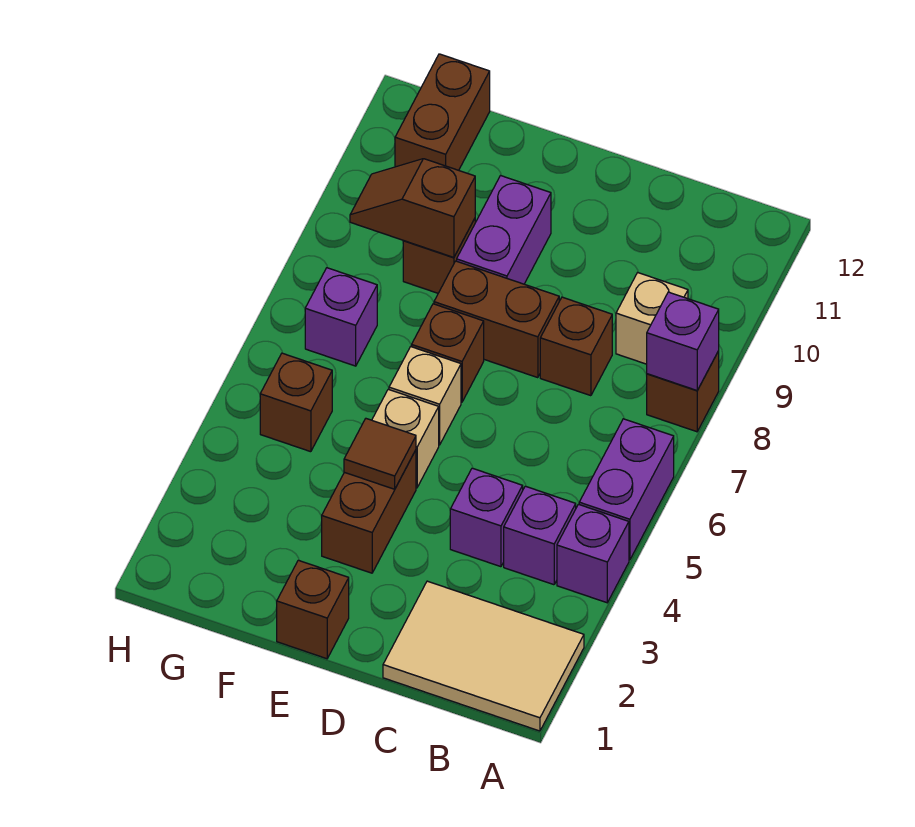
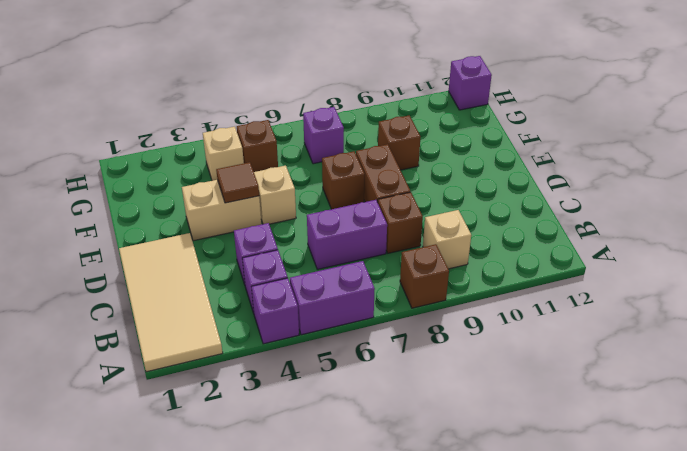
tan tile A1:C2 level 1 -> tan tile A1:D2 level 1
purple brick A8 level 2 -> purple brick H12 level 1
brown brick E1 level 1 -> none
brown brick E3:E4 level 1 -> tan brick E3:E4 level 1
tan brick E6 level 1 -> tan brick G4 level 1
purple brick E9:E10 level 1 -> purple brick C6:C7 level 1
brown slope F9:G9 level 2 top F -> none
brown brick G11:G12 level 1 -> none

